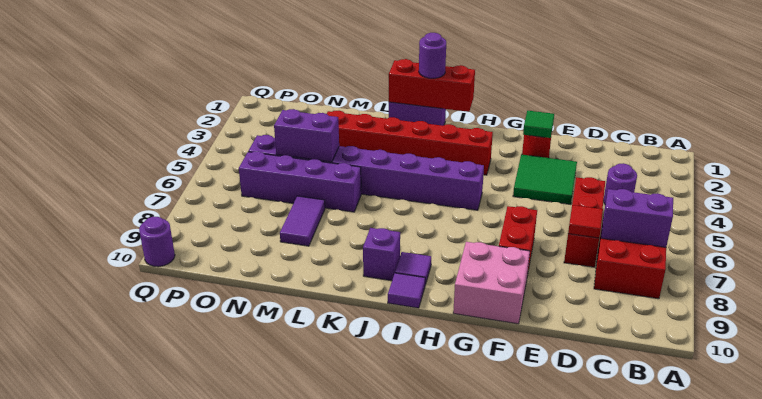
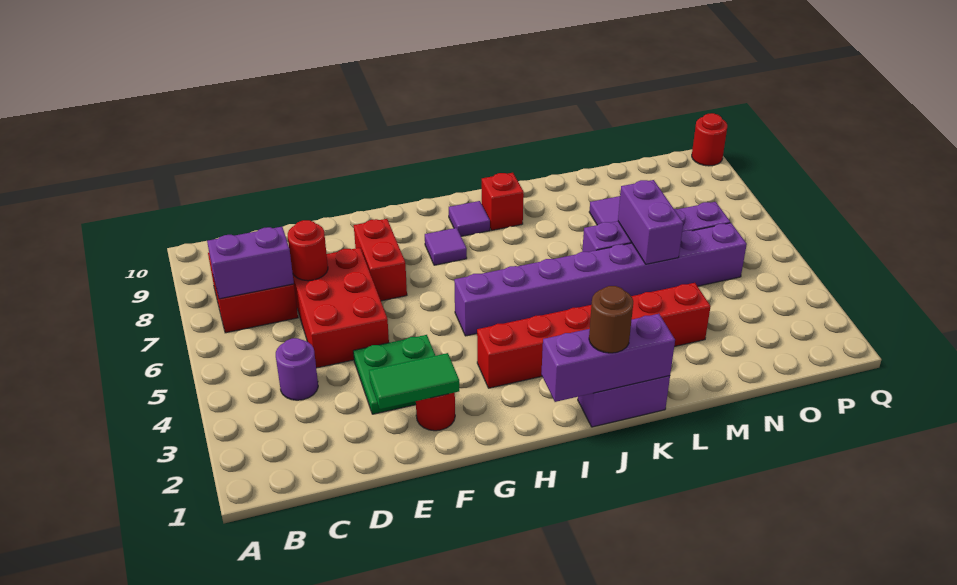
red brick D5:D7 level 1 -> red brick D5:E7 level 1
red tile D7 level 2 -> red round brick D7 level 2
green tile E3:F4 level 1 -> green plate E3:F4 level 1
green tile F2 level 2 -> green tile E2:F2 level 2
pink brick F9:G10 level 1 -> none
red brick I1:K1 level 2 -> purple brick I1:K1 level 2
purple tile I10 level 1 -> purple tile H8 level 1
purple round brick J1 level 3 -> brown round brick J1 level 3
purple brick J9 level 1 -> red brick J9 level 1
purple brick M5:N5 level 2 -> purple brick M5:M6 level 2
purple round brick Q10 level 1 -> red round brick Q10 level 1

